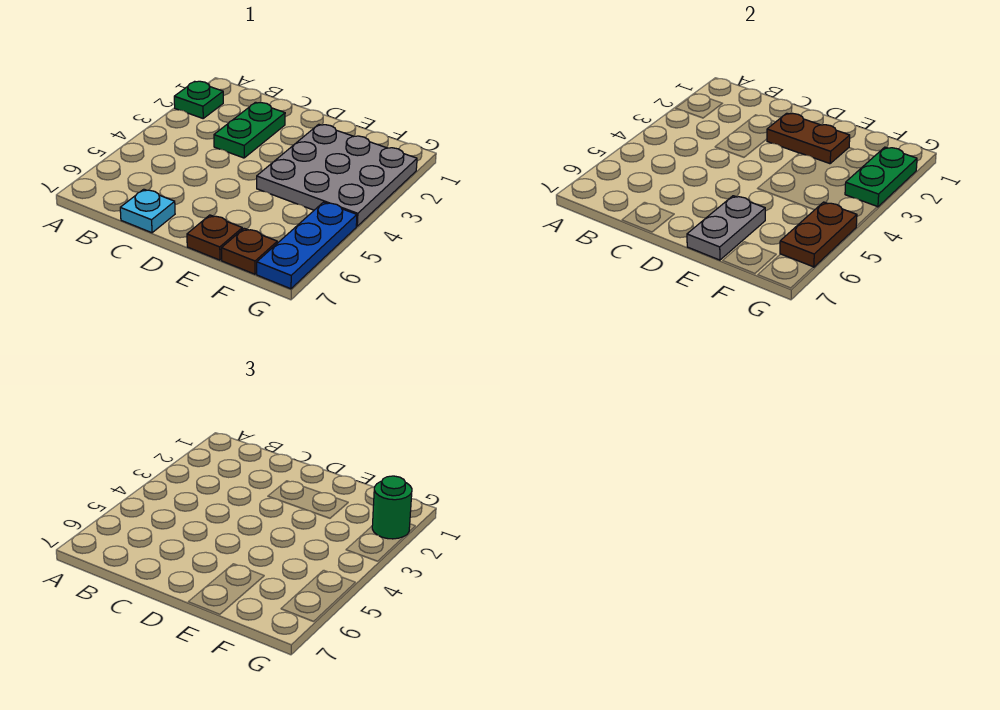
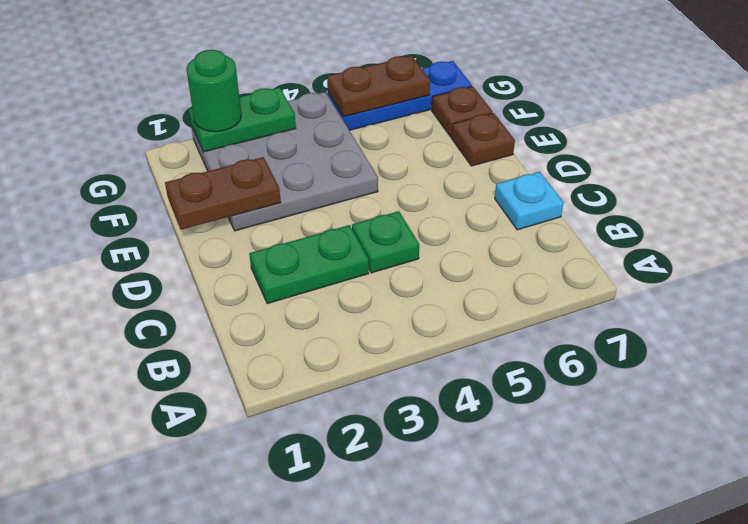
green plate A2 level 1 -> green plate C4 level 1
brown plate D2:E2 level 2 -> brown plate E1:E2 level 2
grey plate E6:E7 level 2 -> none

